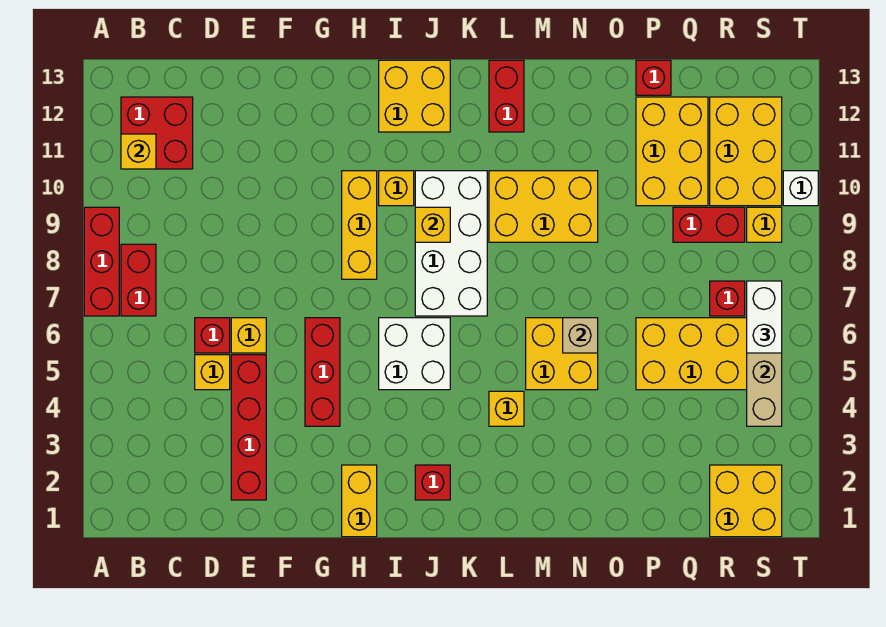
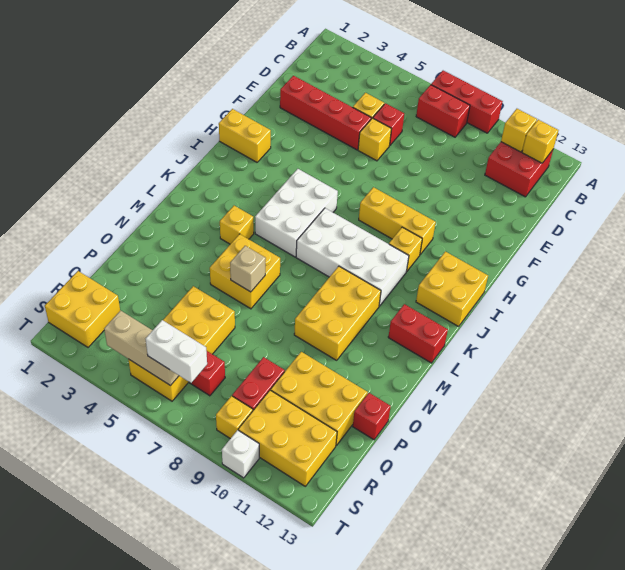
red brick G4:G6 level 1 -> none
white brick I5:J6 level 1 -> white brick I5:K6 level 1
red brick J2 level 1 -> none
yellow brick J9 level 2 -> yellow brick B12 level 2

